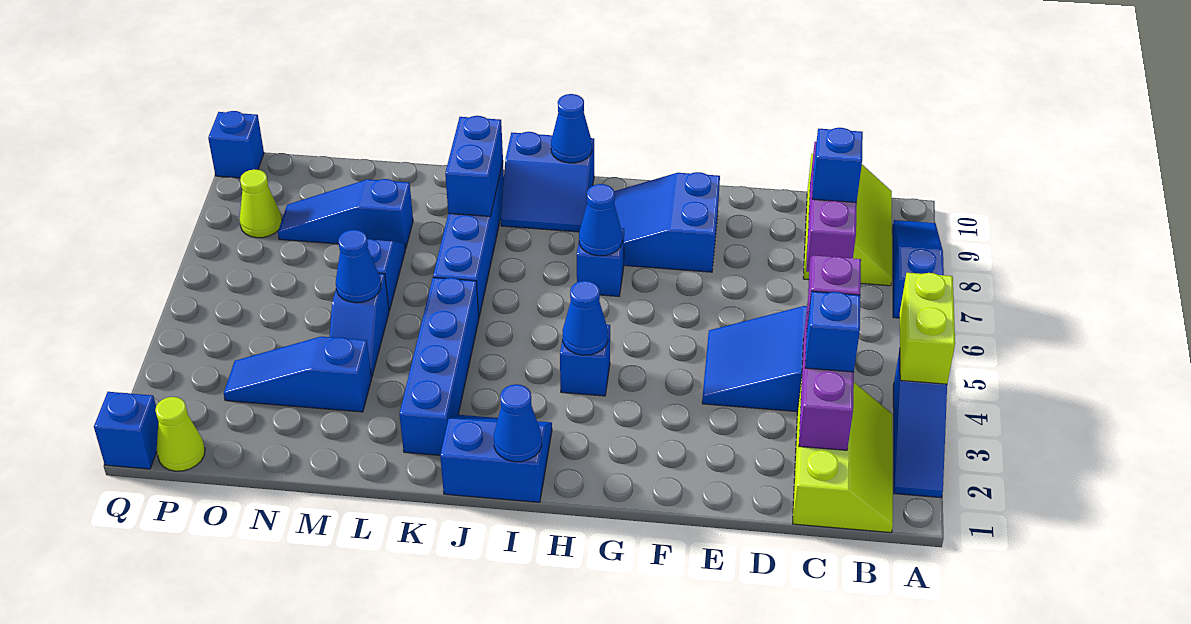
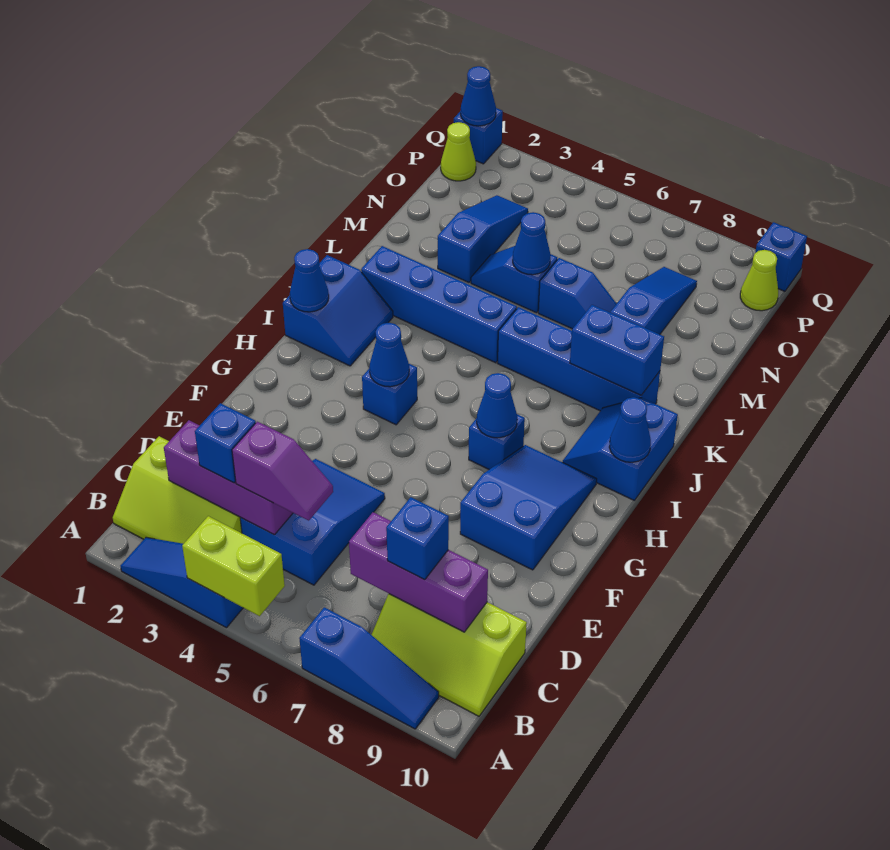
lime cone P8 level 1 -> lime cone P10 level 1
none -> blue cone Q1 level 2

